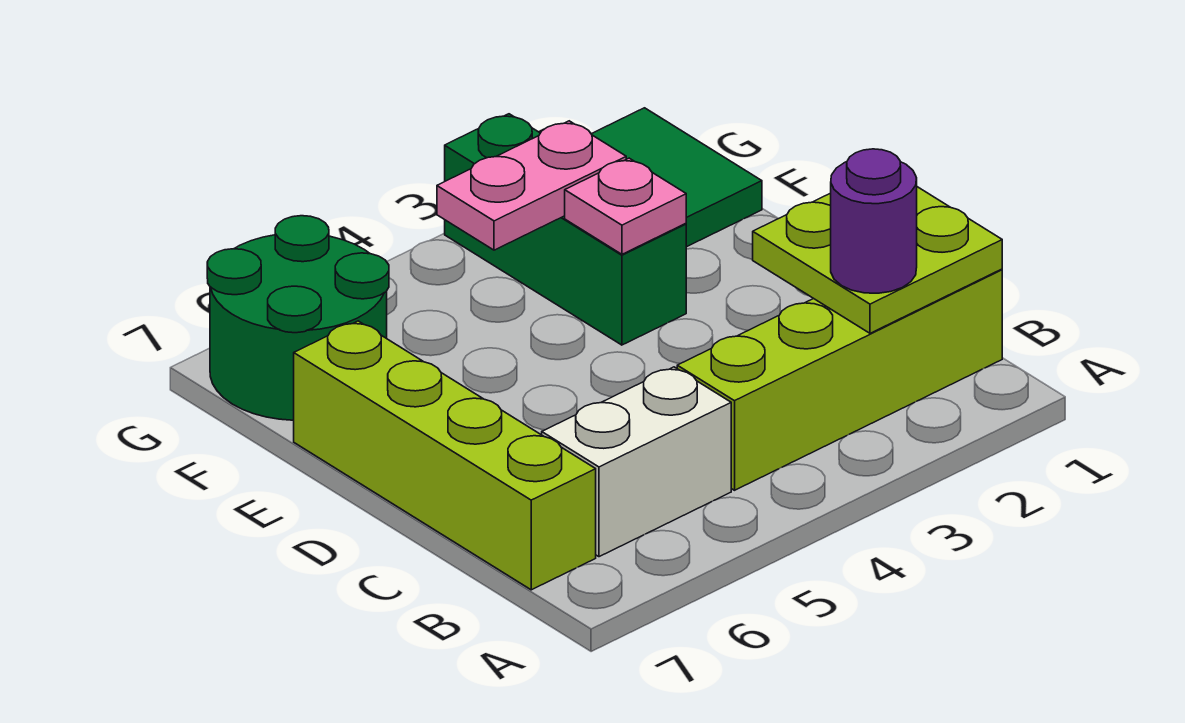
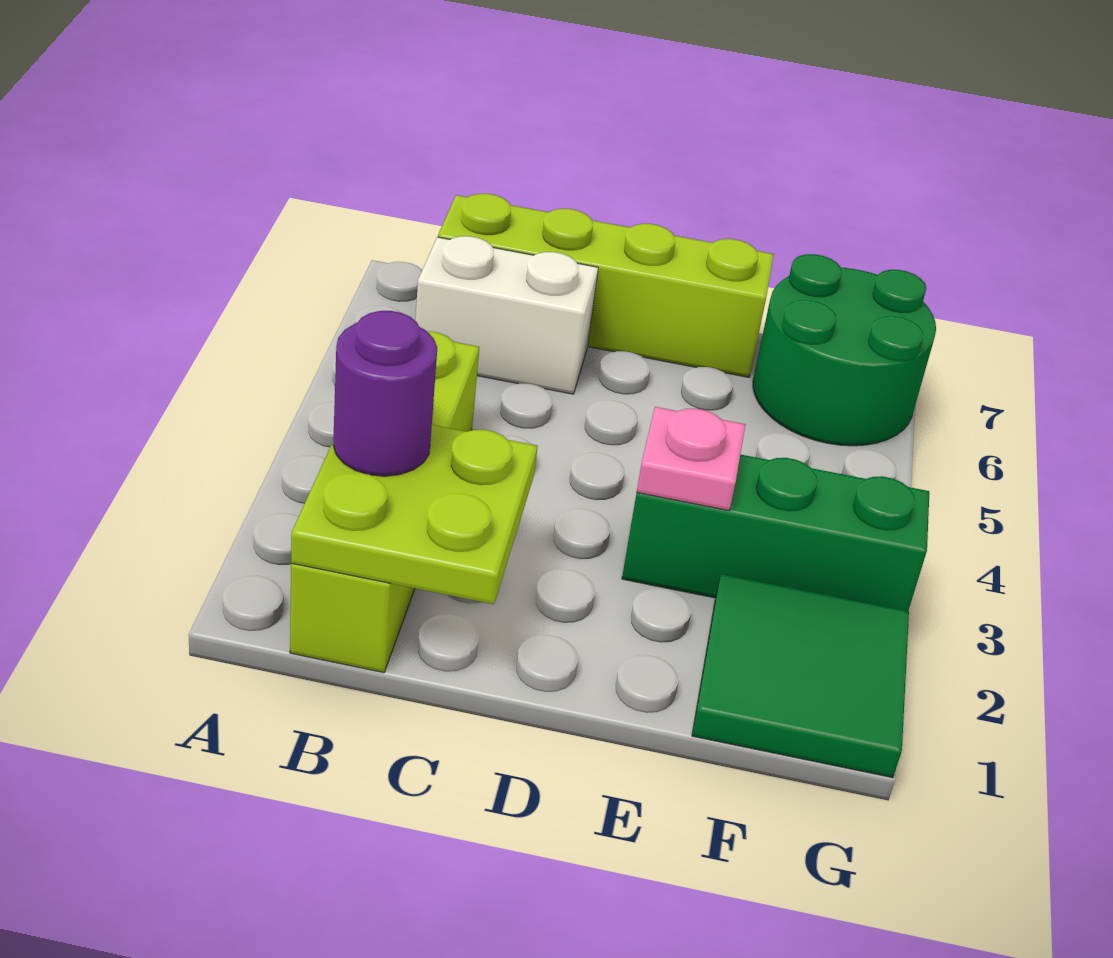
white brick B5:B6 level 1 -> white brick B6:C6 level 1
pink plate F3:F4 level 2 -> none

